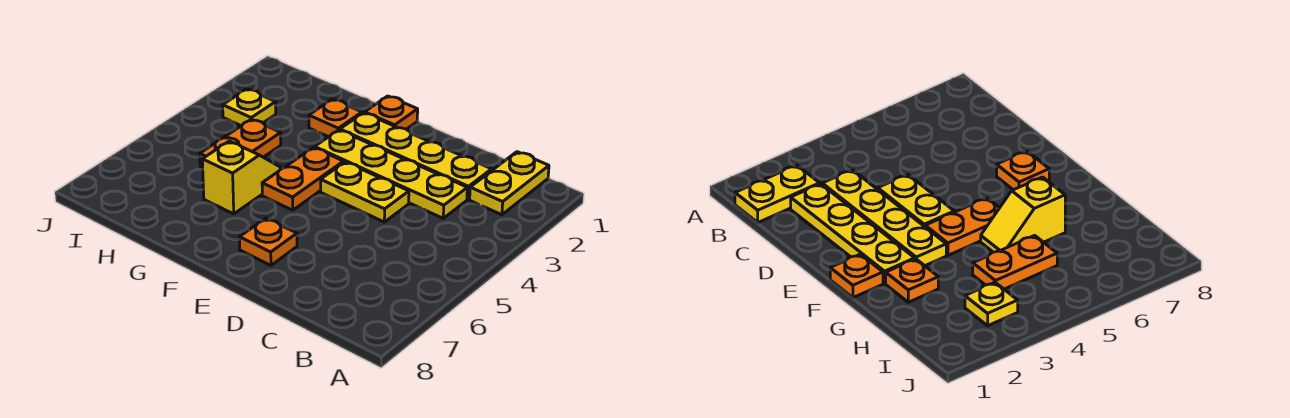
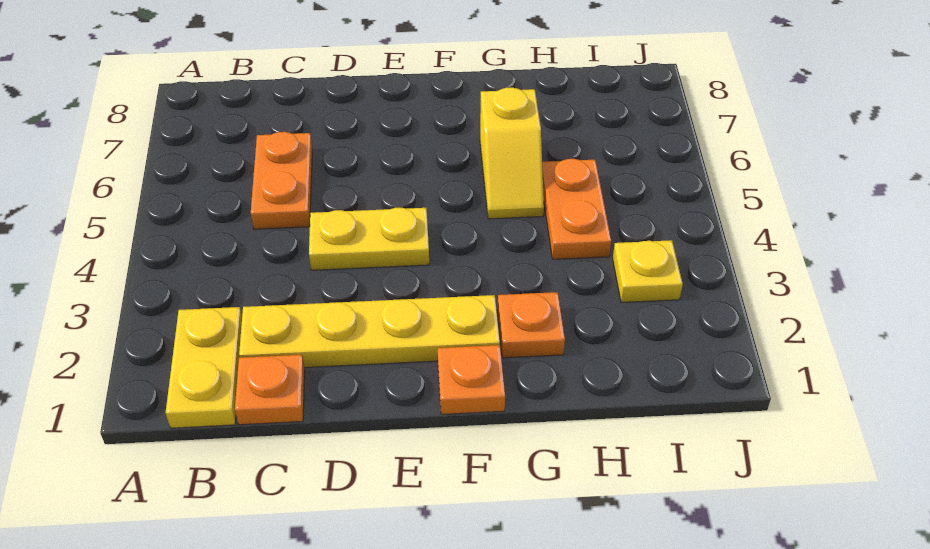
yellow plate C3:F3 level 1 -> none
orange plate E7 level 1 -> orange plate C1 level 1
orange plate F4:F5 level 1 -> orange plate C5:C6 level 1

